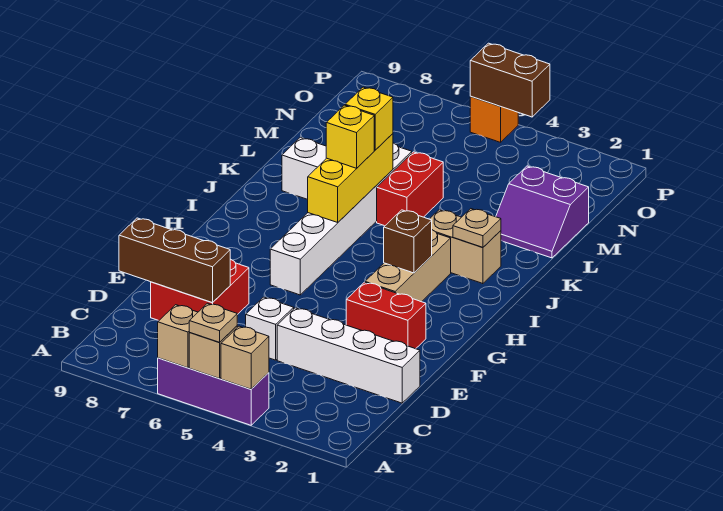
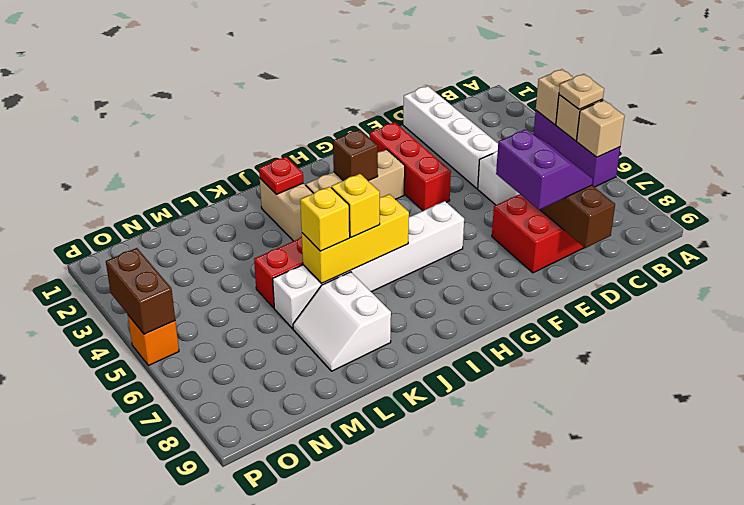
red brick F2:F3 level 1 -> red brick F2:F4 level 1
tan plate J2 level 2 -> red plate J2 level 2
purple slope L1:M2 level 1 top M -> purple slope D7:E8 level 3 top E

